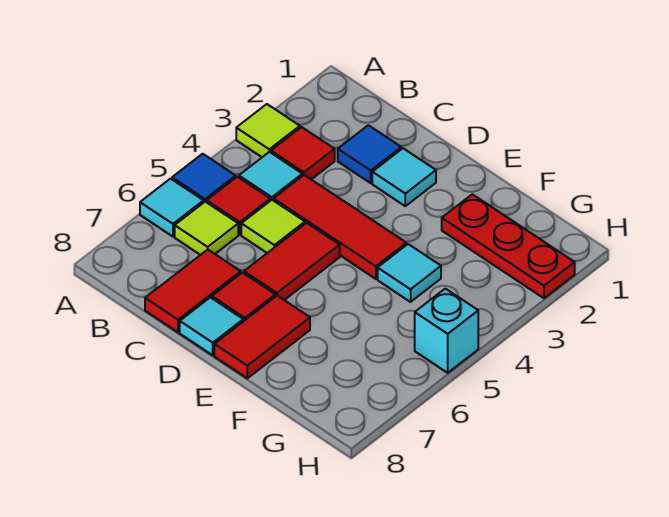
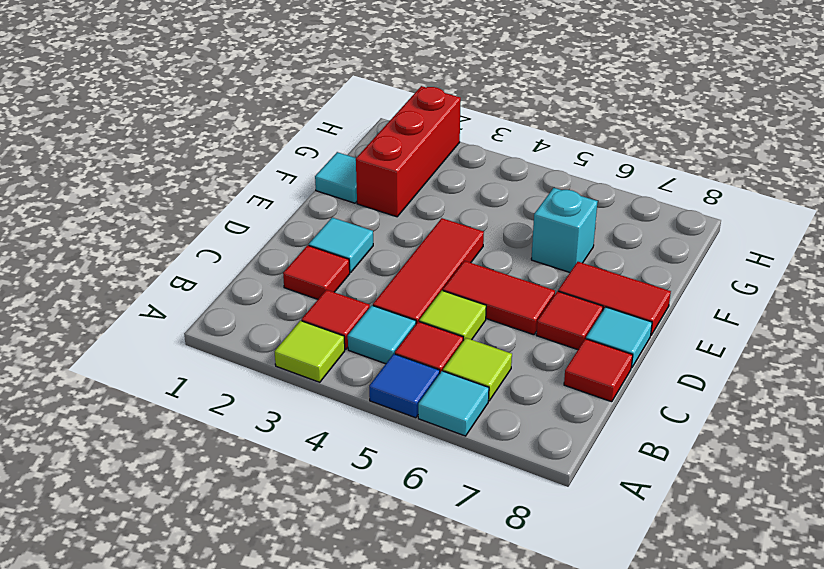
blue tile C2 level 1 -> red tile C2 level 1
red tile C7:C8 level 1 -> red tile C8 level 1
red plate F2:H2 level 1 -> red brick F2:H2 level 1
cyan tile F4 level 1 -> cyan tile F1 level 1
cyan brick H5 level 1 -> cyan brick F6 level 1

